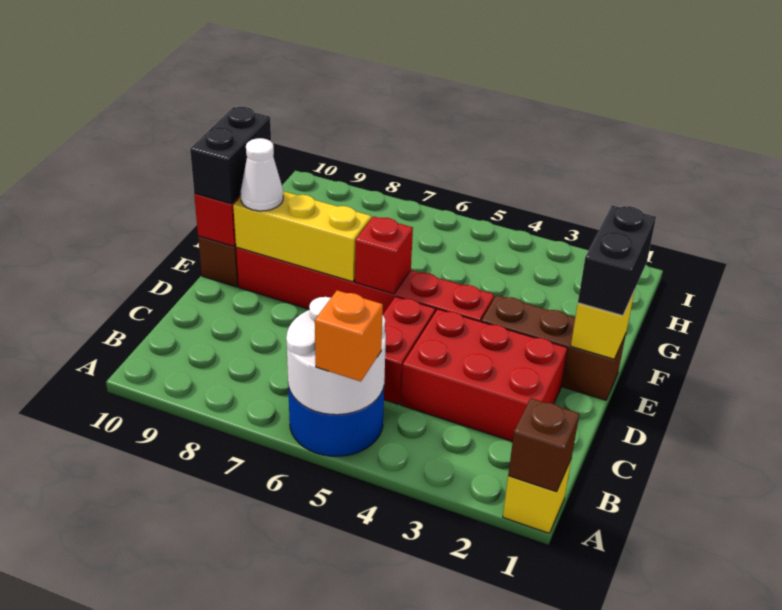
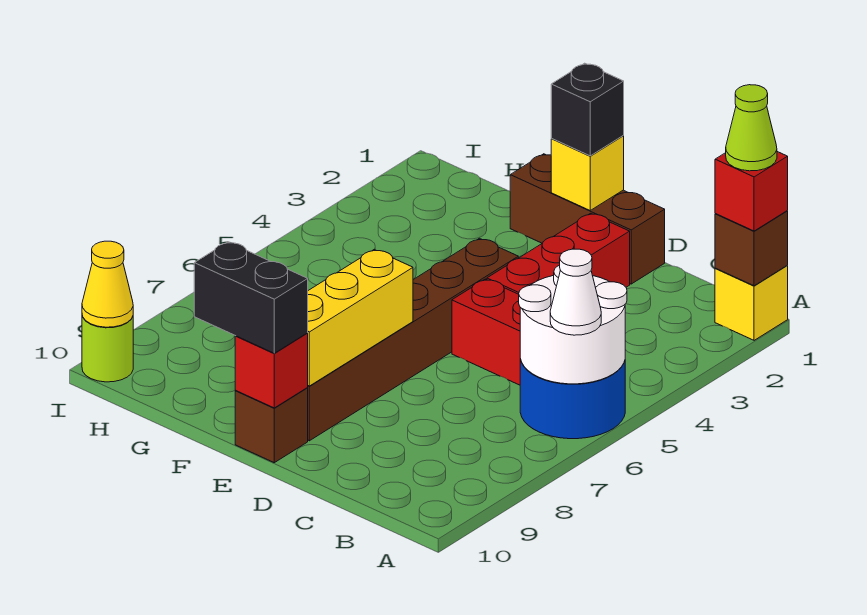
none -> lime cone A1 level 4
orange brick A5 level 3 -> none
red brick C2:D4 level 1 -> red brick D2:D4 level 1
brown brick E1:E3 level 1 -> brown brick D1:F1 level 1
black brick E1:F1 level 3 -> black brick E1 level 3
red brick E4:E9 level 1 -> brown brick E4:E9 level 1
red brick E6 level 2 -> red brick A1 level 3
white cone E9 level 3 -> white cone A6 level 3
none -> lime round brick I10 level 1
none -> yellow cone I10 level 2

